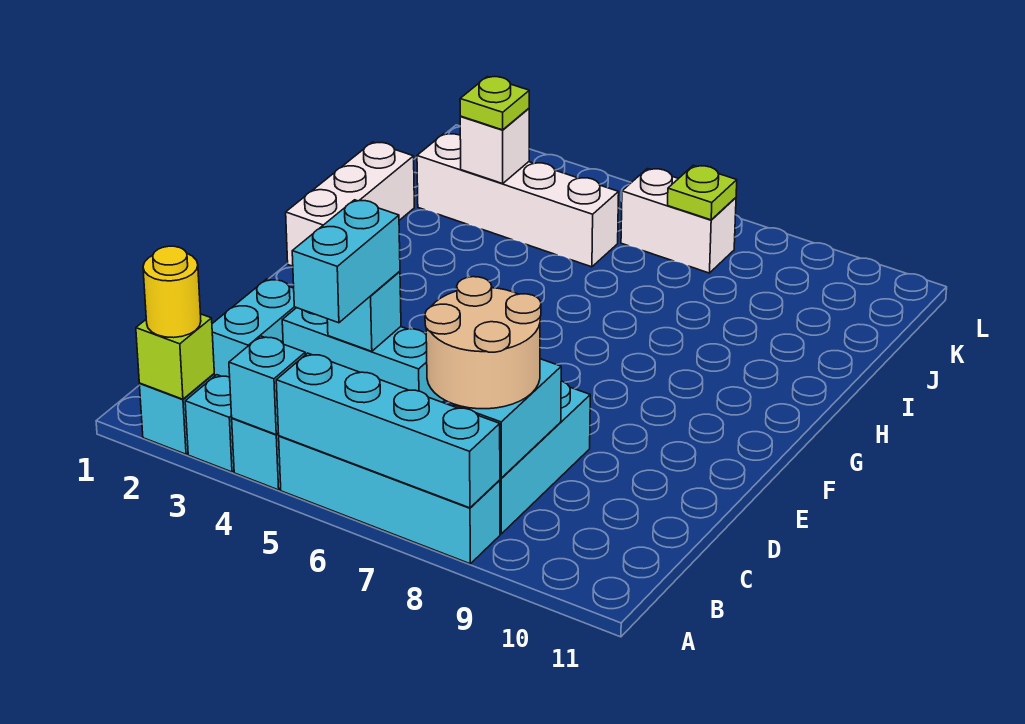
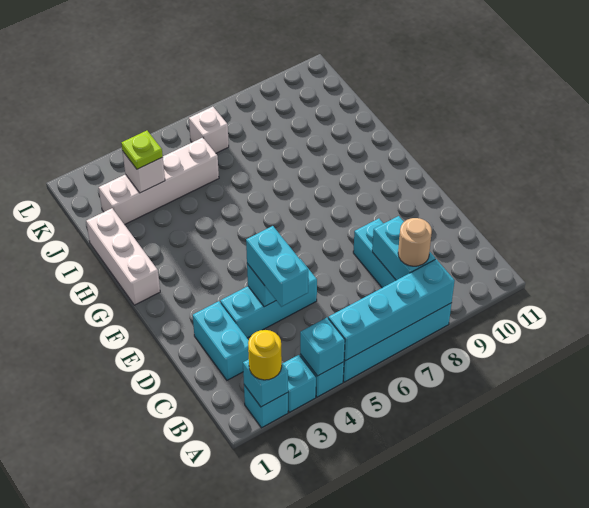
lime brick A2 level 2 -> cyan brick A2 level 2
tan round brick B7:C8 level 3 -> tan round brick B8 level 3
white brick K6:K7 level 1 -> white brick K6 level 1
lime plate K7 level 2 -> none

